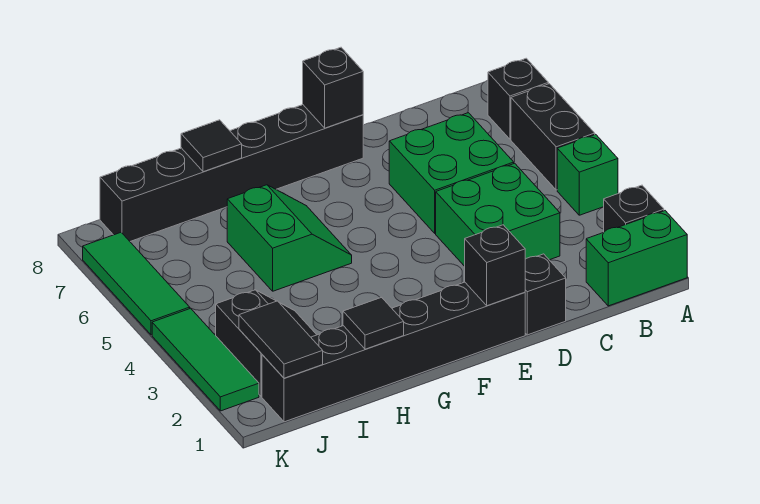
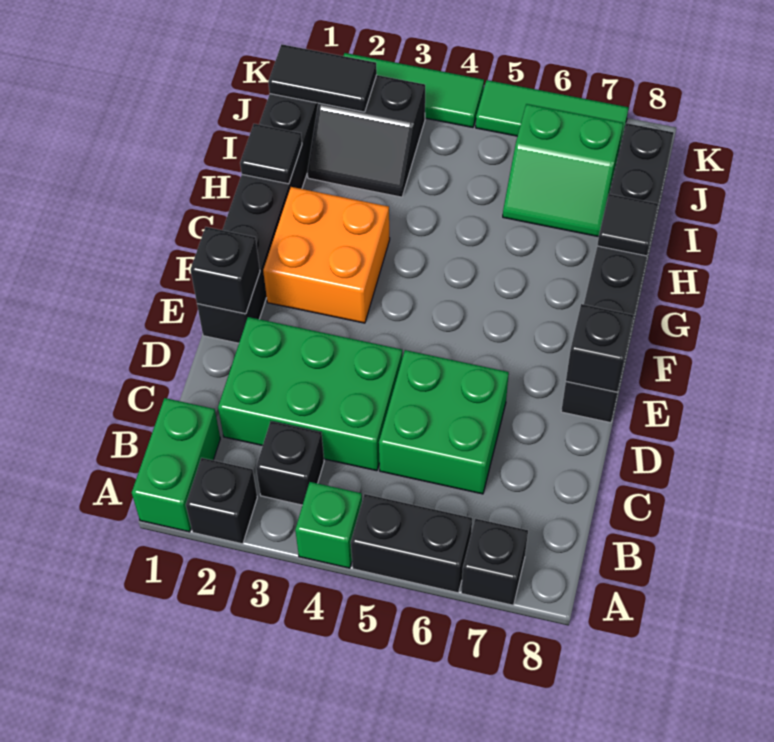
green brick C3:D4 level 1 -> green brick C2:D4 level 1
black brick D1 level 1 -> black brick B3 level 1
none -> orange brick F2:G3 level 1
green slope G5:H6 level 1 top H -> green slope I6:J7 level 1 top J

